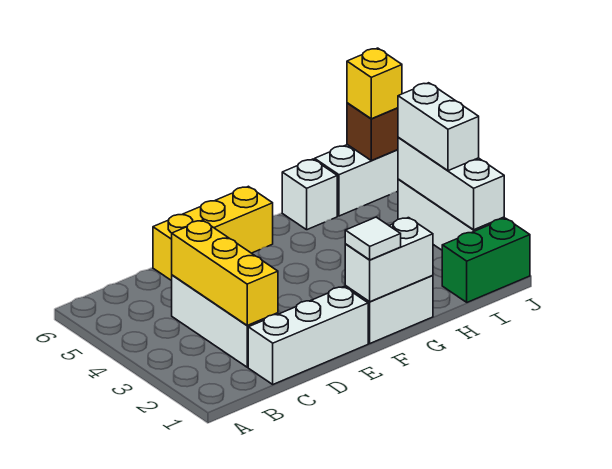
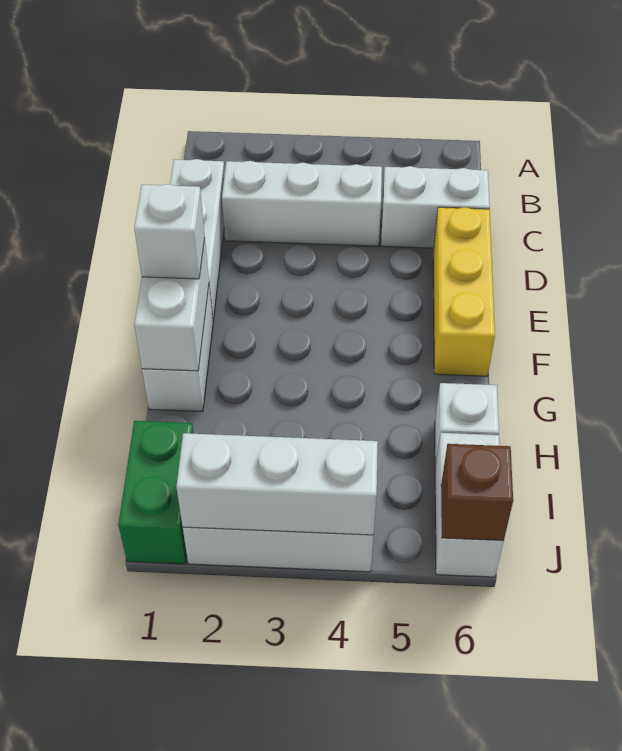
yellow brick C2:C4 level 2 -> none
white tile F1 level 3 -> white brick F1 level 3
white brick J3:J4 level 3 -> white brick C5:C6 level 1
yellow brick J6 level 3 -> none

